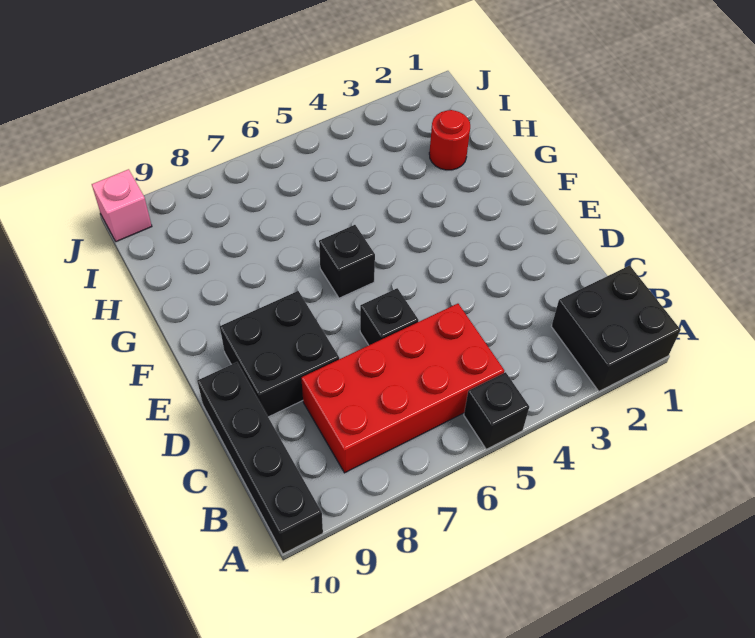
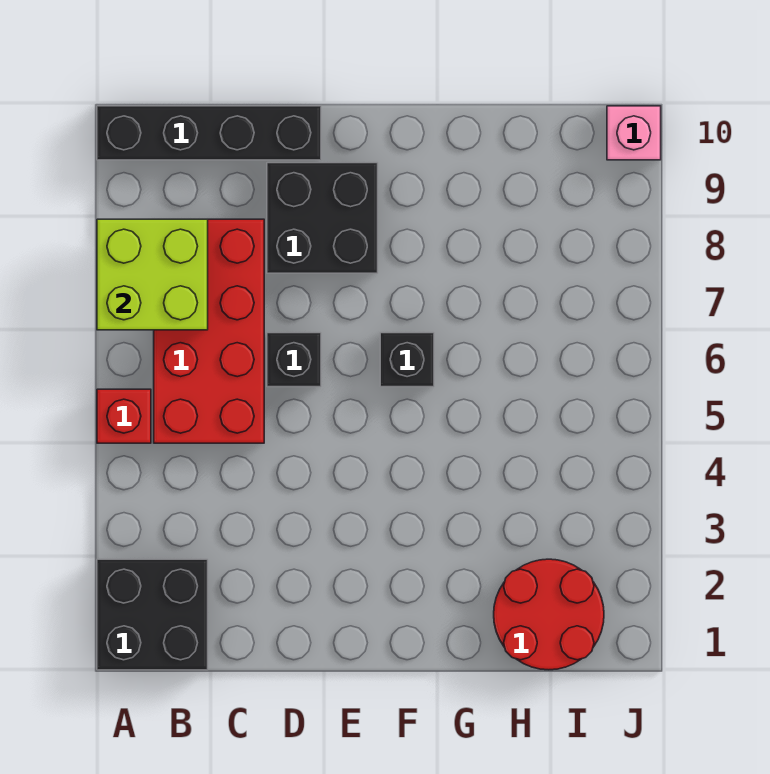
black brick A5 level 1 -> red brick A5 level 1
none -> lime brick A7:B8 level 2
red round brick H2 level 1 -> red round brick H1:I2 level 1

